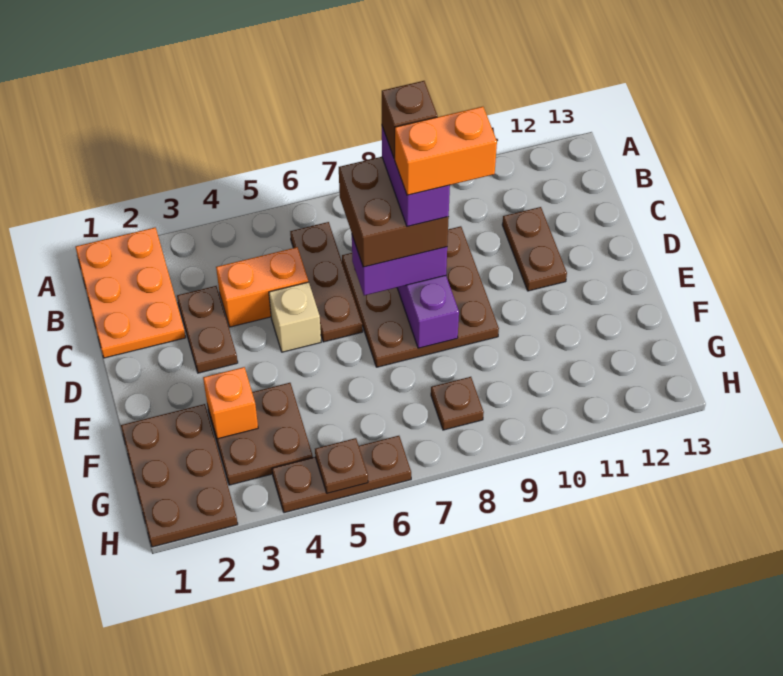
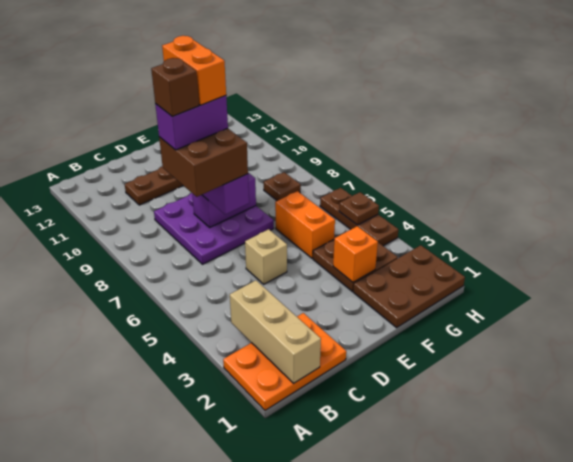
none -> tan brick B1:B3 level 2
brown plate B6:D6 level 1 -> none
brown plate C3:D3 level 1 -> none
orange brick C4:C5 level 1 -> orange brick F5:F6 level 1
brown plate C7:E9 level 1 -> purple plate C7:E9 level 1

